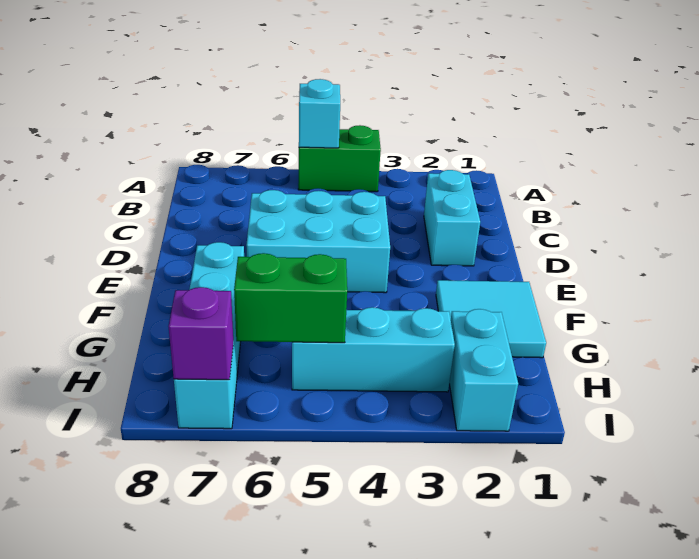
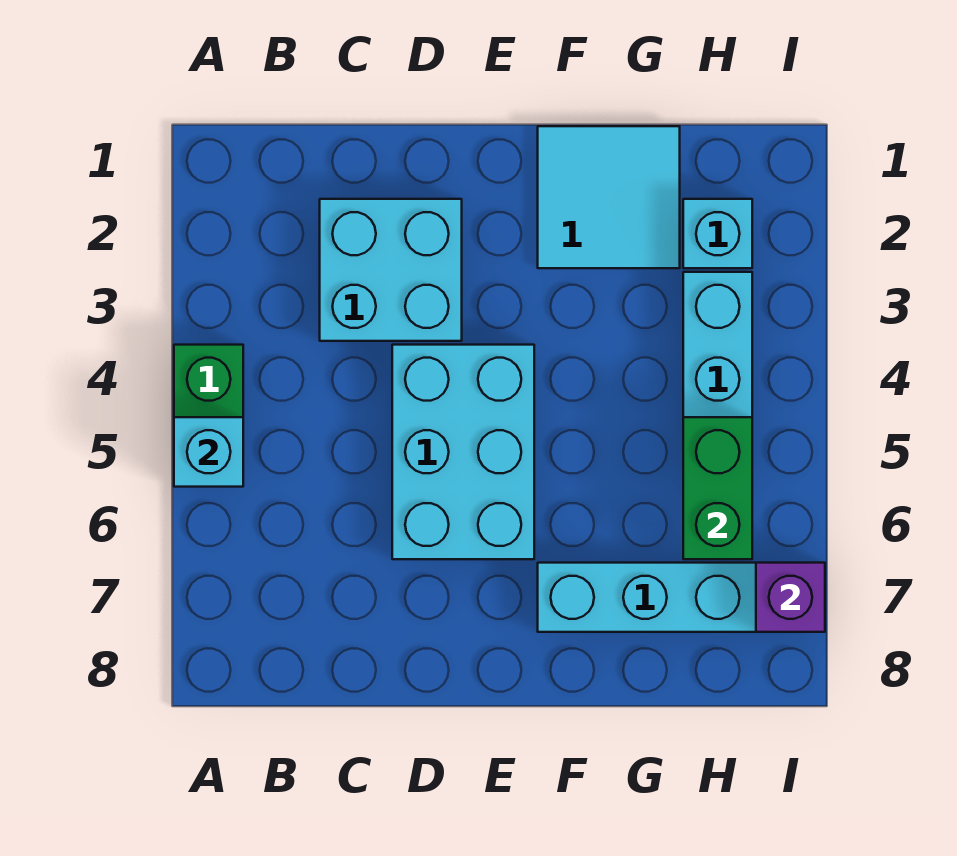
cyan brick C2:D2 level 1 -> cyan brick C2:D3 level 1
cyan brick H2:I2 level 1 -> cyan brick H2 level 1

